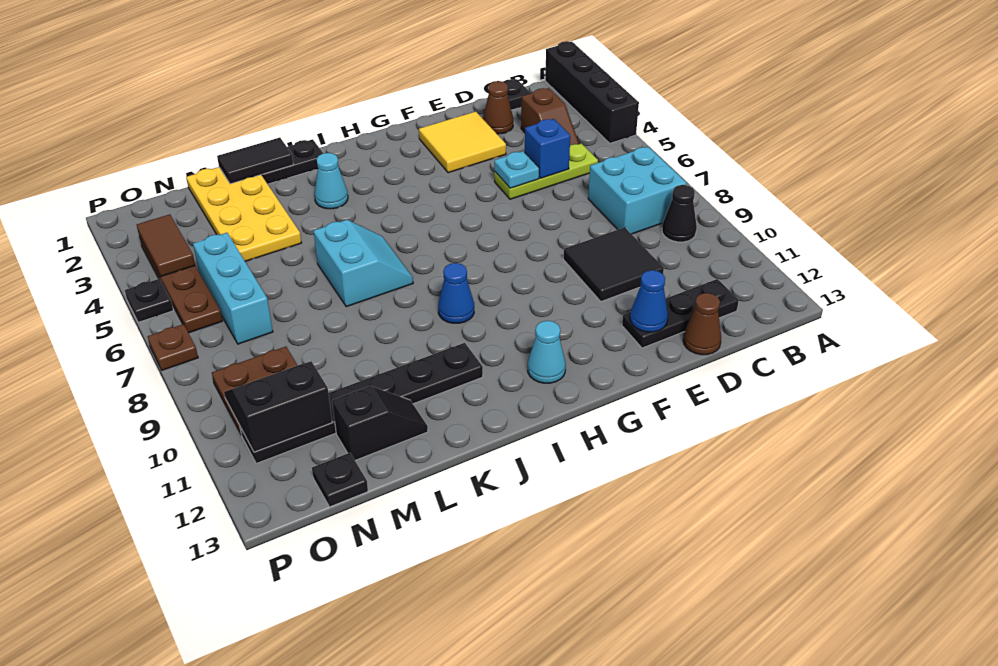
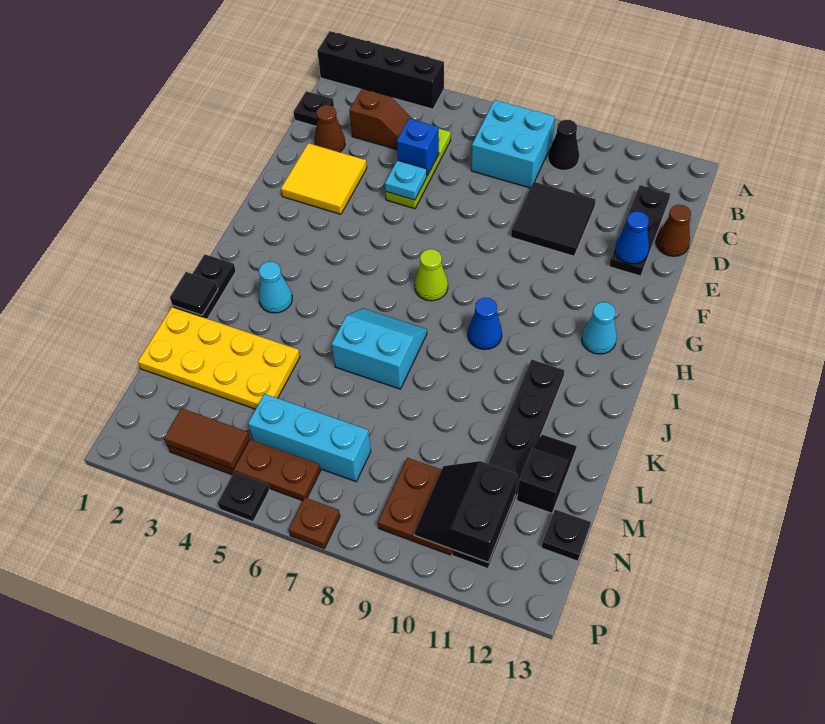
none -> lime cone H7 level 1
black tile K1:L1 level 2 -> black tile K1 level 2

